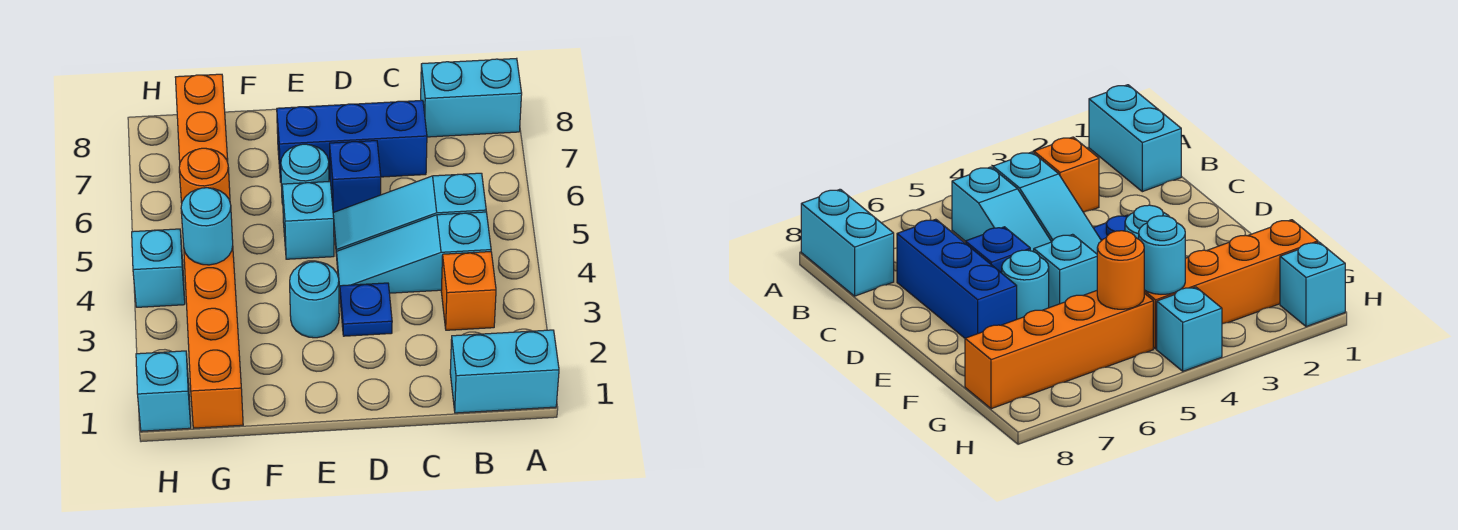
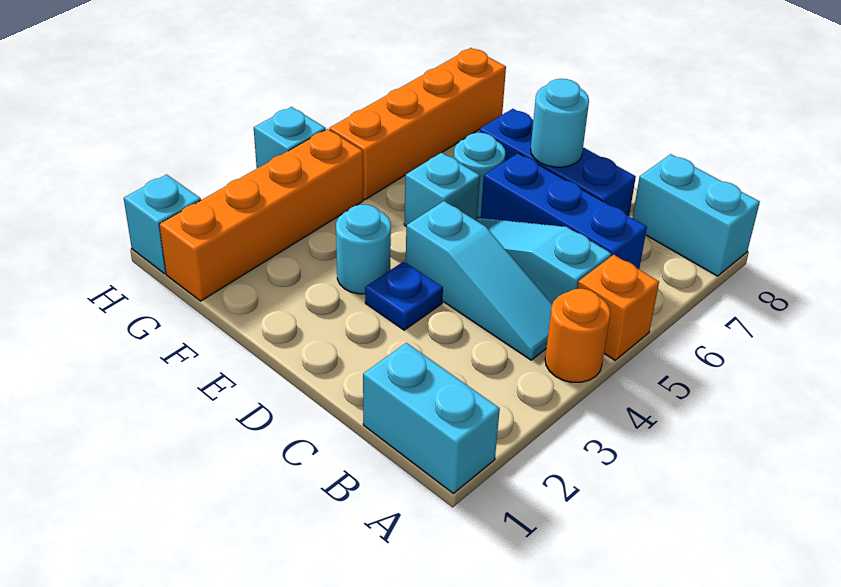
orange brick B3 level 1 -> orange brick A5 level 1
cyan slope B4:D4 level 1 top B -> cyan slope B4:D4 level 1 top D
blue brick D6 level 1 -> blue brick B6:D6 level 1
cyan round brick G4 level 2 -> cyan round brick D7 level 2
orange round brick G5 level 2 -> orange round brick A4 level 1

